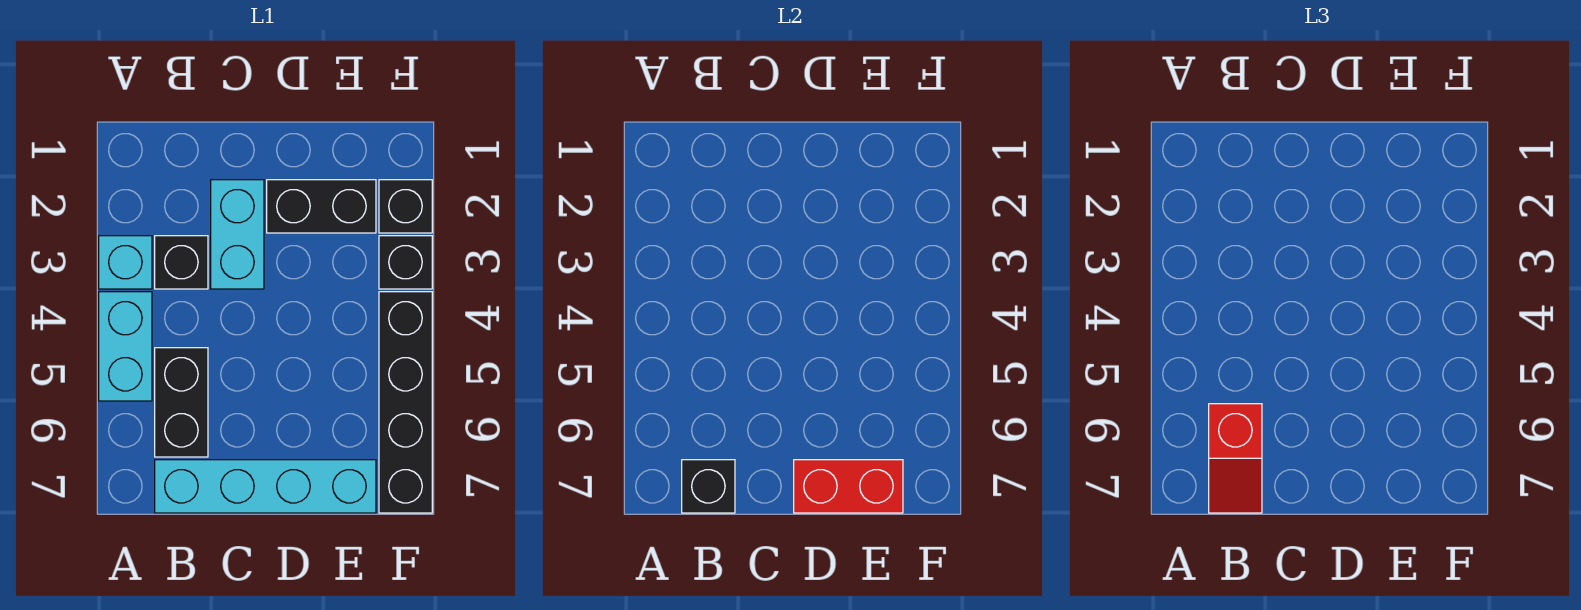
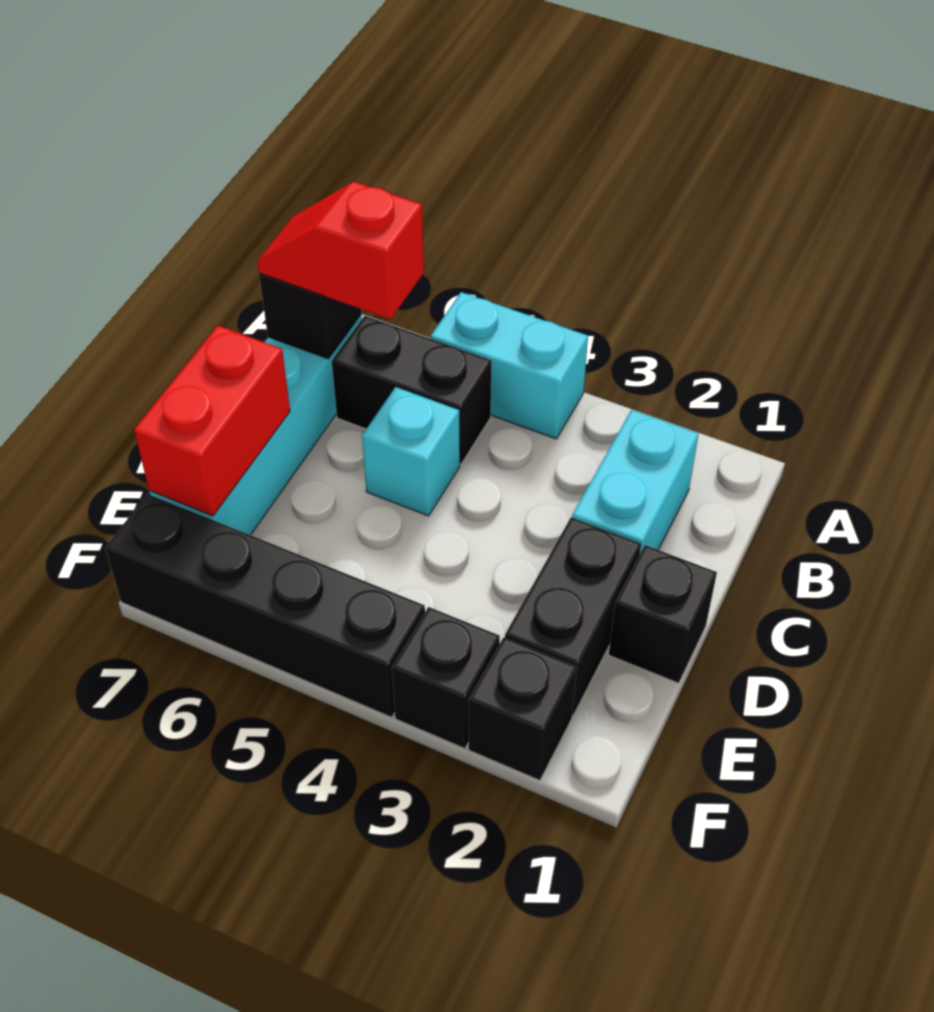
cyan brick A3 level 1 -> cyan brick C5 level 1
black brick B3 level 1 -> black brick D1 level 1
cyan brick C2:C3 level 1 -> cyan brick B2:C2 level 1

